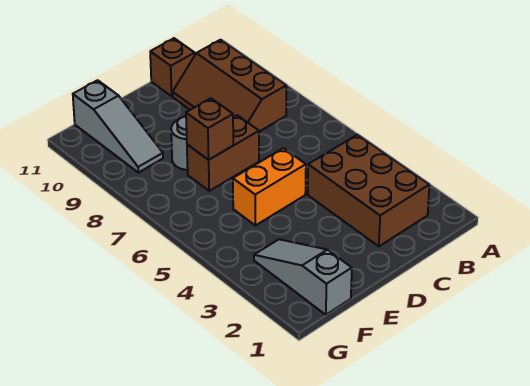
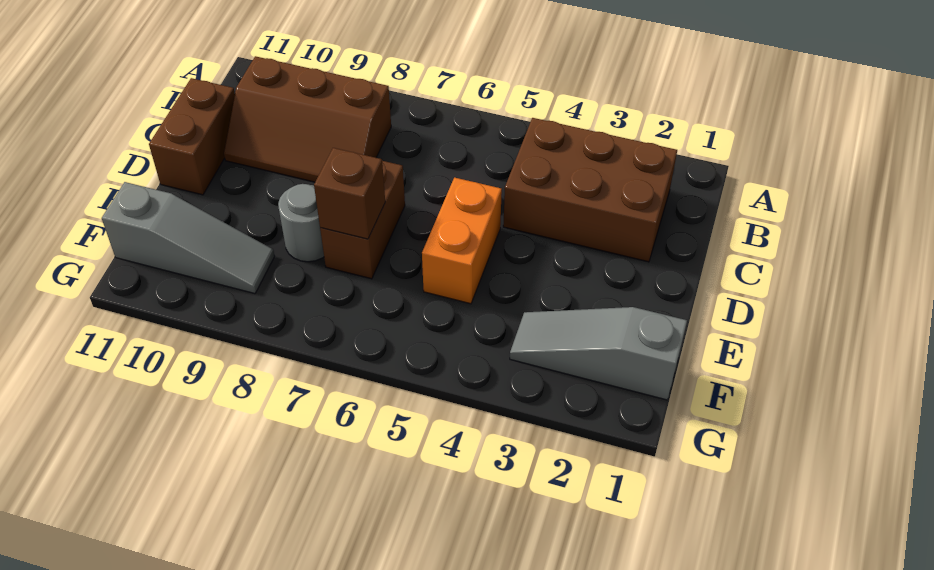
brown brick C11 level 1 -> brown brick C11:D11 level 1

